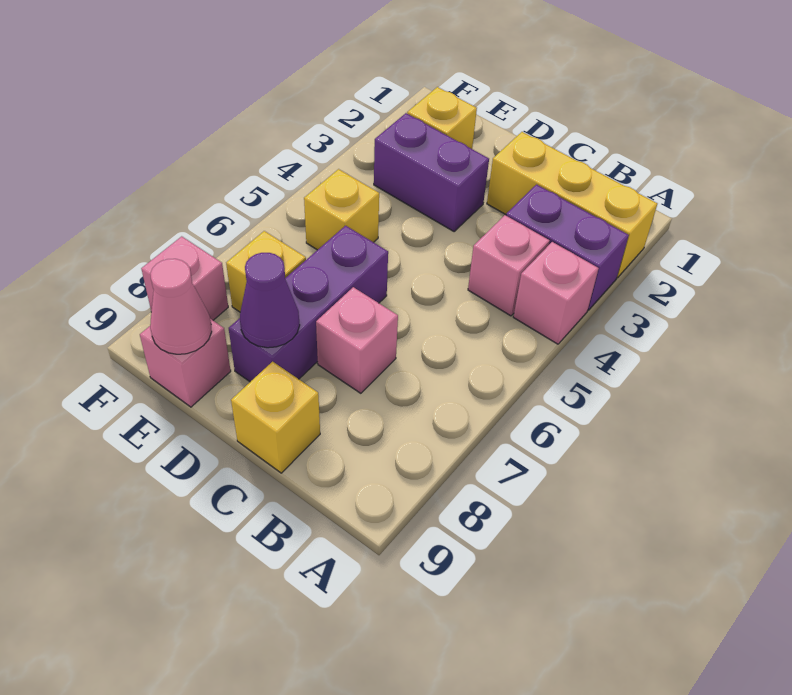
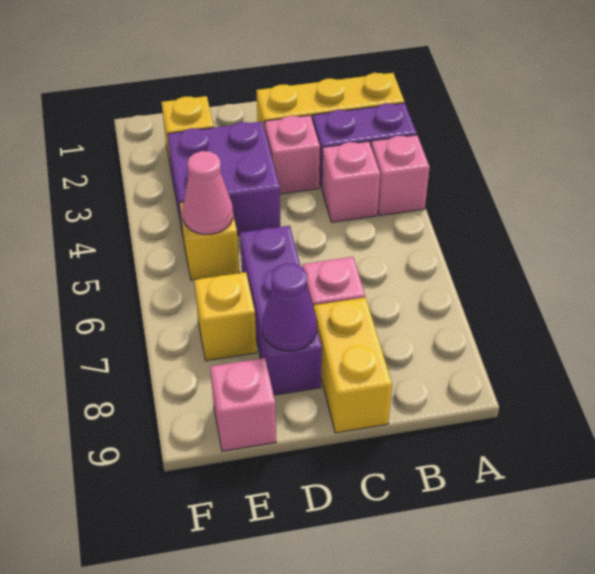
yellow brick C9 level 1 -> yellow brick C8:C9 level 1
purple brick D3:E3 level 1 -> purple brick D3:E4 level 1
pink cone E9 level 2 -> pink cone E5 level 2
pink brick F8 level 1 -> pink brick C3 level 1

